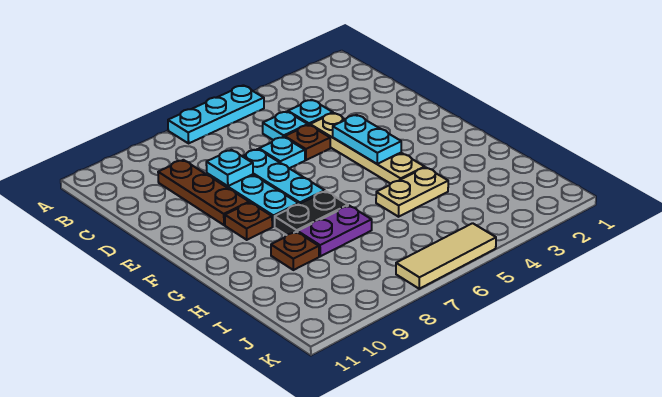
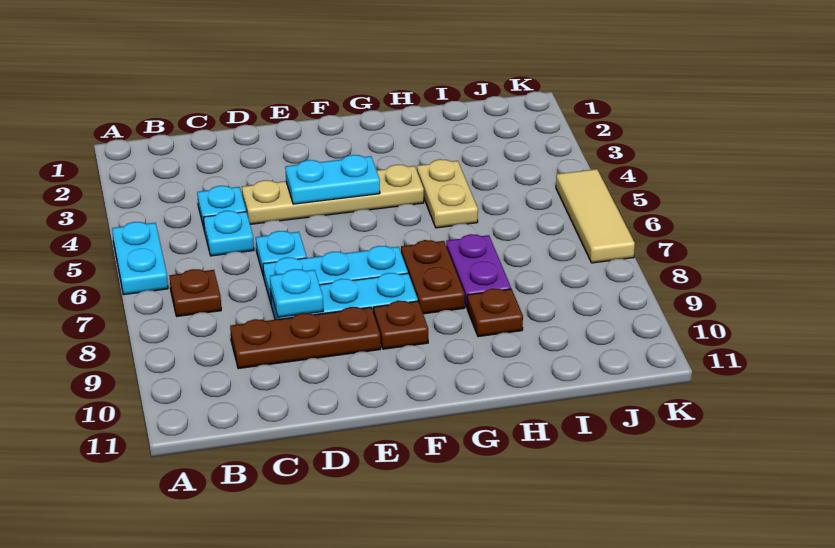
cyan plate A5:A7 level 1 -> cyan plate A5:A6 level 1
brown plate D5 level 1 -> brown plate B7 level 1
black plate G7:G8 level 1 -> brown plate G7:G8 level 1

